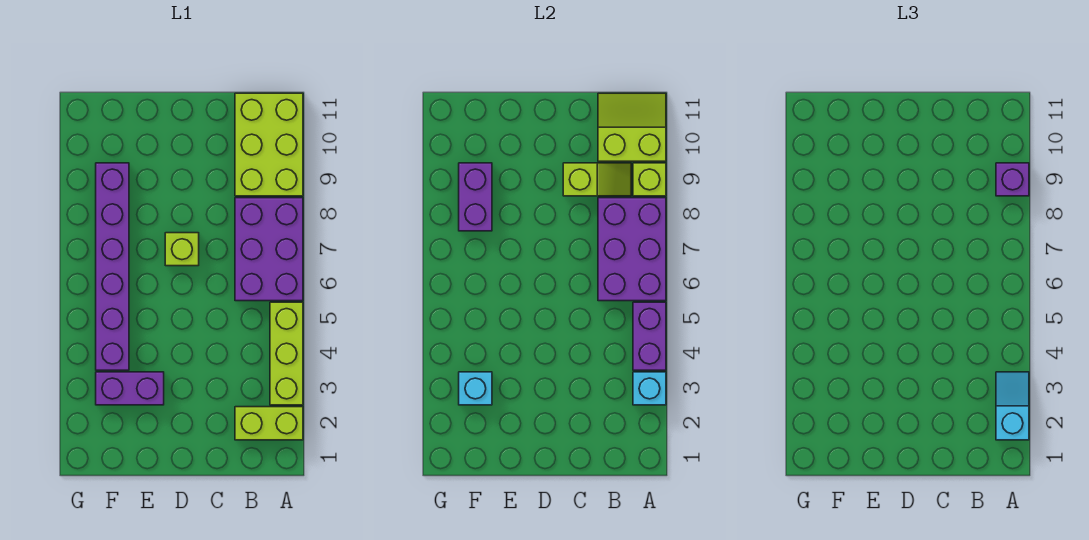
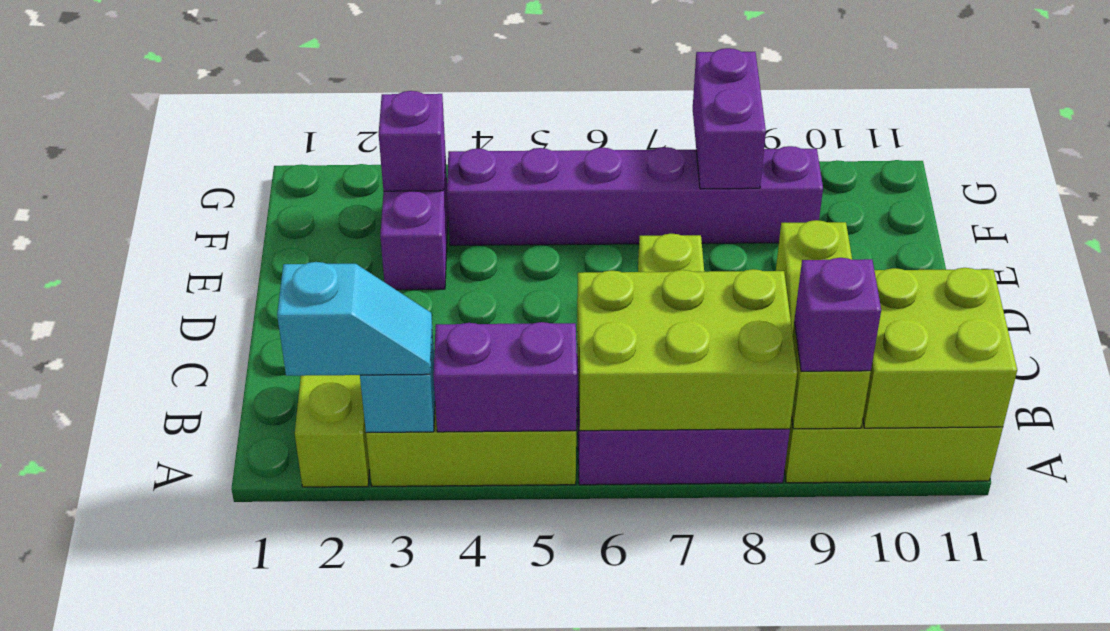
purple brick A6:B8 level 2 -> lime brick A6:B8 level 2
lime slope A10:B11 level 2 top 10 -> lime brick A10:B11 level 2
cyan brick F3 level 2 -> purple brick F3 level 2
purple brick F8:F9 level 2 -> purple brick F8:G8 level 2

